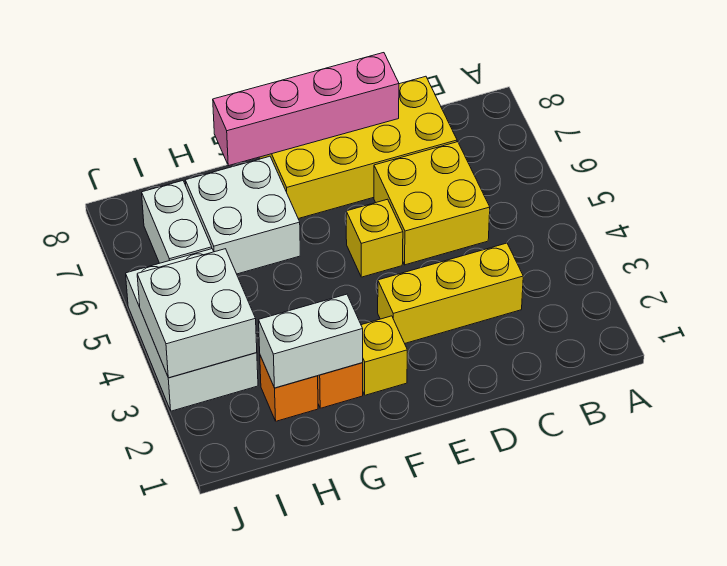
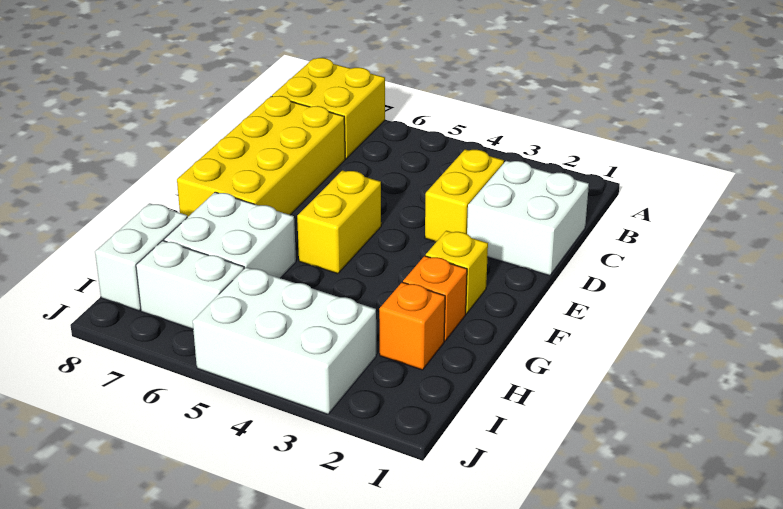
yellow brick C3:E3 level 1 -> yellow brick C3:D3 level 1
yellow brick C5:D6 level 1 -> yellow brick A7:B8 level 1
pink brick D8:G8 level 2 -> none
yellow brick E5 level 1 -> yellow brick E5:F5 level 1
white brick G2:H2 level 2 -> white brick H8:I8 level 1
white brick I3:J4 level 2 -> white brick C1:D2 level 1

